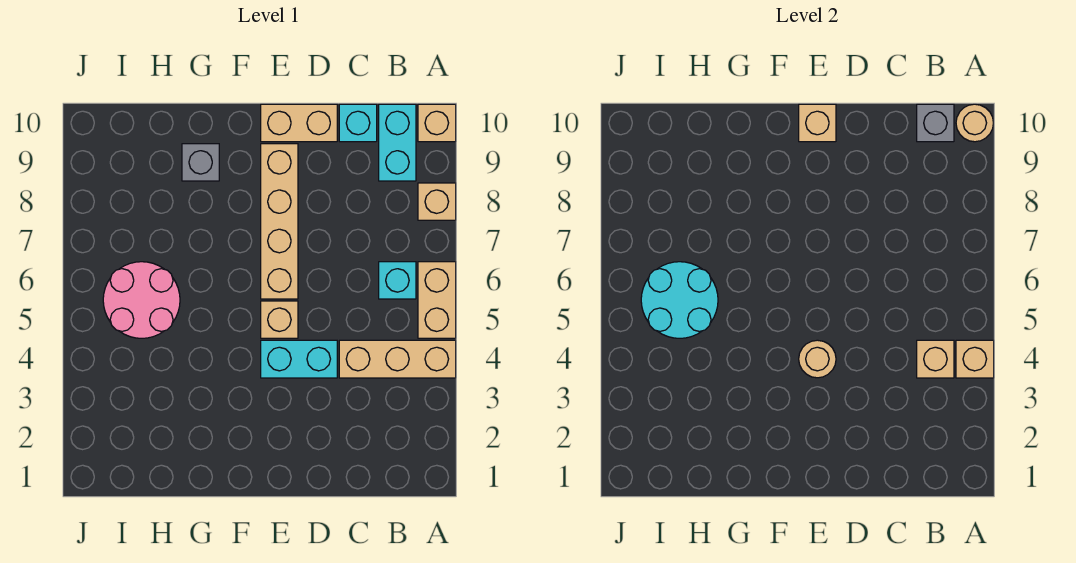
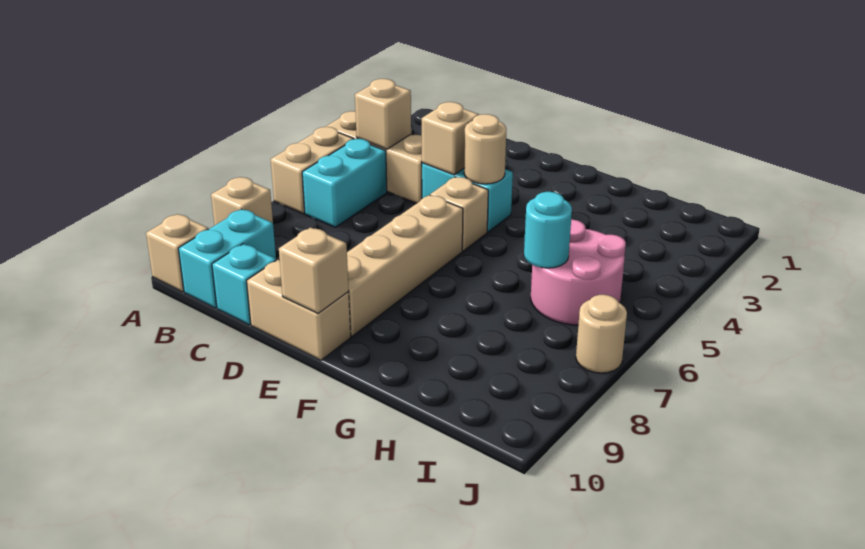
tan brick A4 level 2 -> tan brick D4 level 2
tan round brick A10 level 2 -> tan round brick J7 level 1
cyan brick B6 level 1 -> cyan brick B5:B6 level 1
grey brick B10 level 2 -> none
grey brick G9 level 1 -> none
cyan round brick H5:I6 level 2 -> cyan round brick H6 level 2

